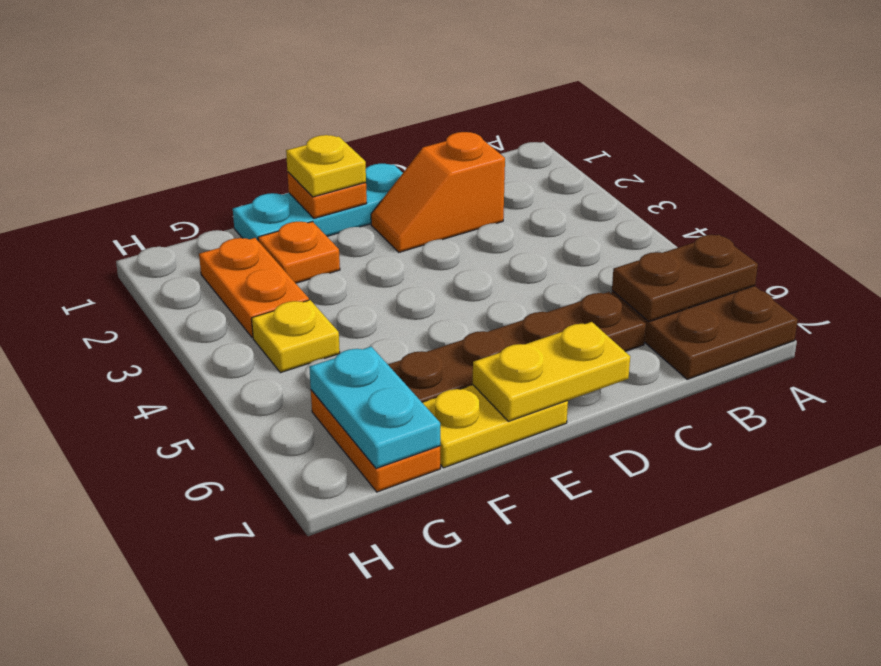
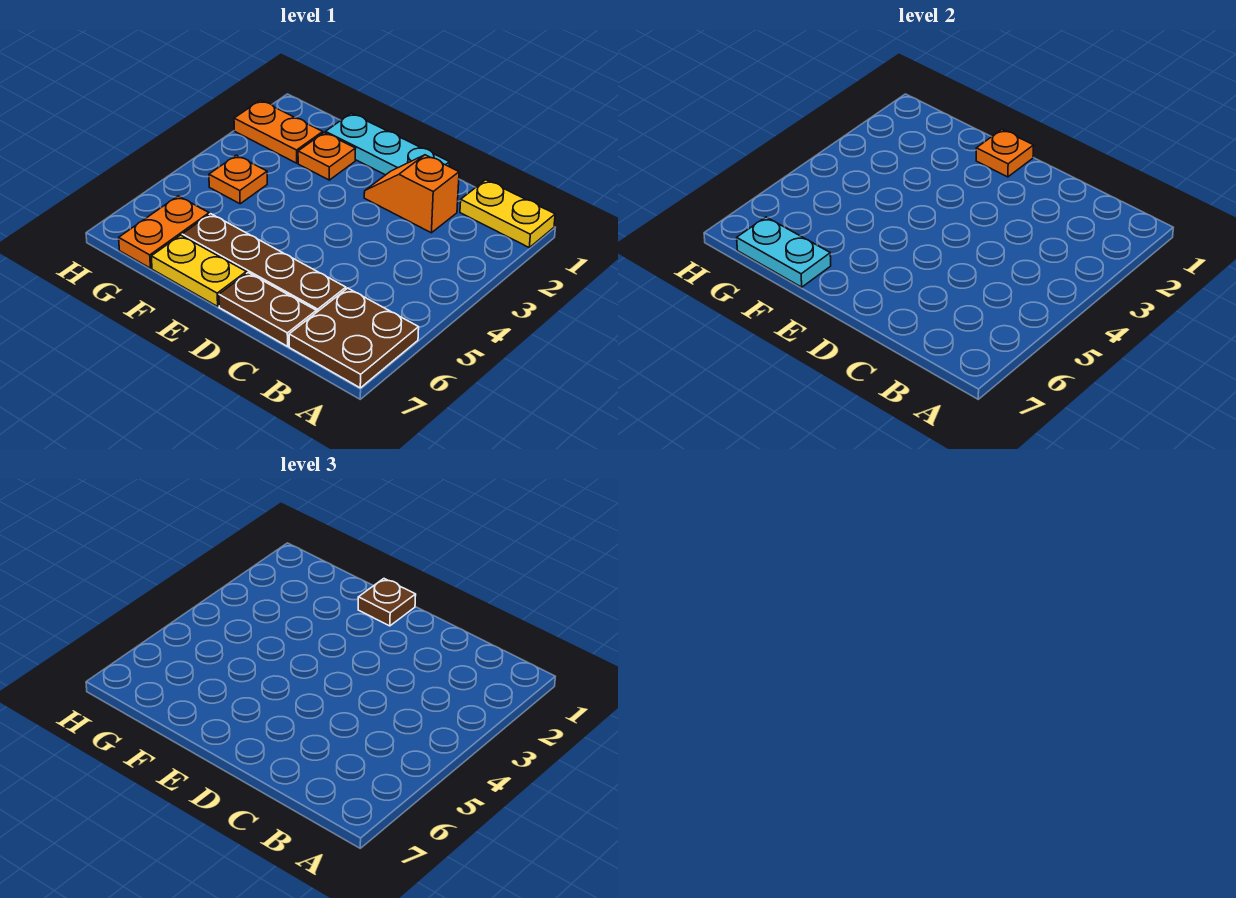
brown plate A6:B6 level 2 -> brown plate C7:D7 level 1
yellow plate D7:E7 level 2 -> yellow plate A1:B1 level 1
yellow plate E1 level 3 -> brown plate E1 level 3
orange plate G2:G3 level 1 -> orange plate G2:H2 level 1
yellow plate G4 level 1 -> orange plate G4 level 1
cyan plate G6:G7 level 2 -> cyan plate F7:G7 level 2

